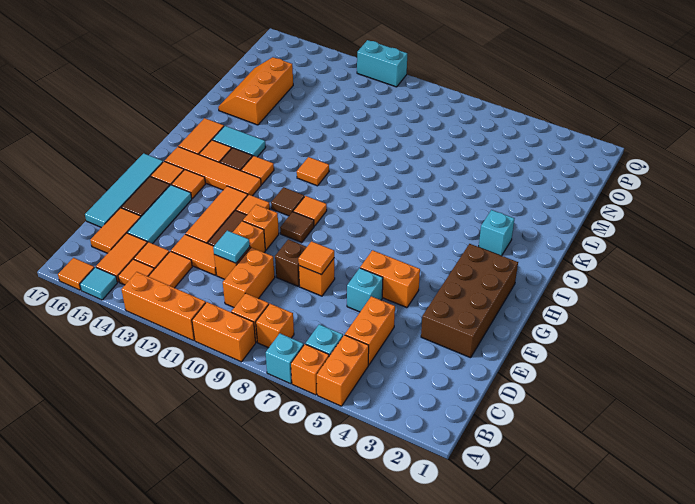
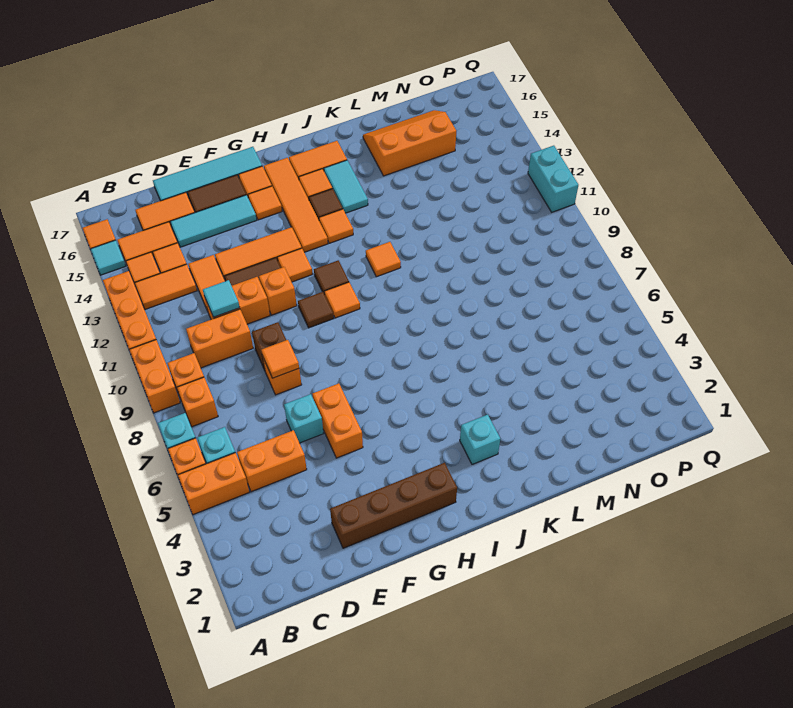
brown brick E2:H3 level 1 -> brown brick E2:H2 level 1

